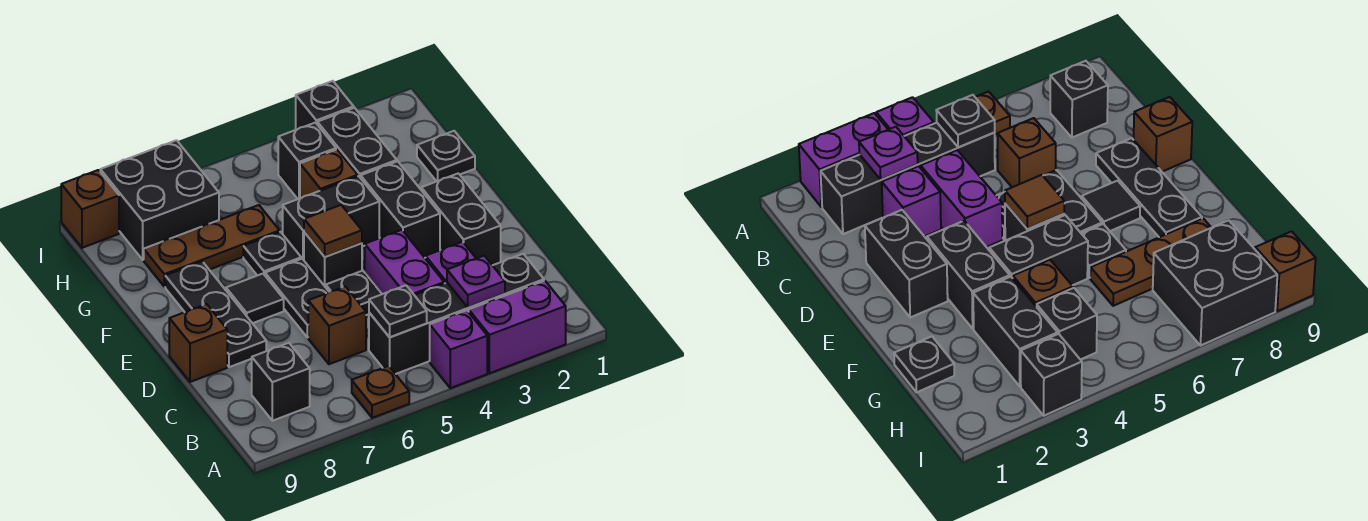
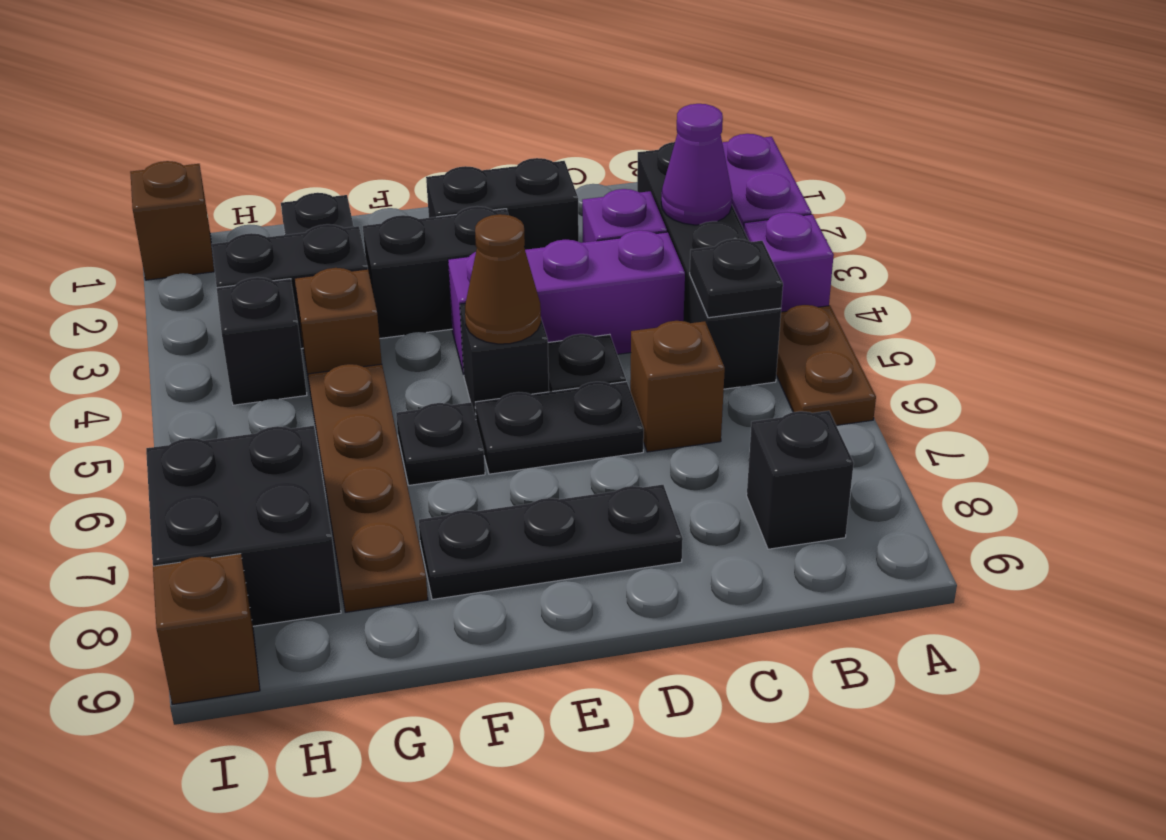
brown plate A6 level 1 -> brown plate A5:A6 level 1
purple plate B3 level 2 -> purple cone B3 level 2
purple brick C4:D4 level 1 -> purple brick C4:E4 level 1
brown brick D9 level 1 -> brown brick I1 level 1
brown tile E5 level 2 -> brown cone E5 level 2
black tile E7 level 1 -> none
black brick F4:F5 level 1 -> none
brown plate G6:G8 level 1 -> brown plate G5:G8 level 1
black brick I3 level 1 -> none

